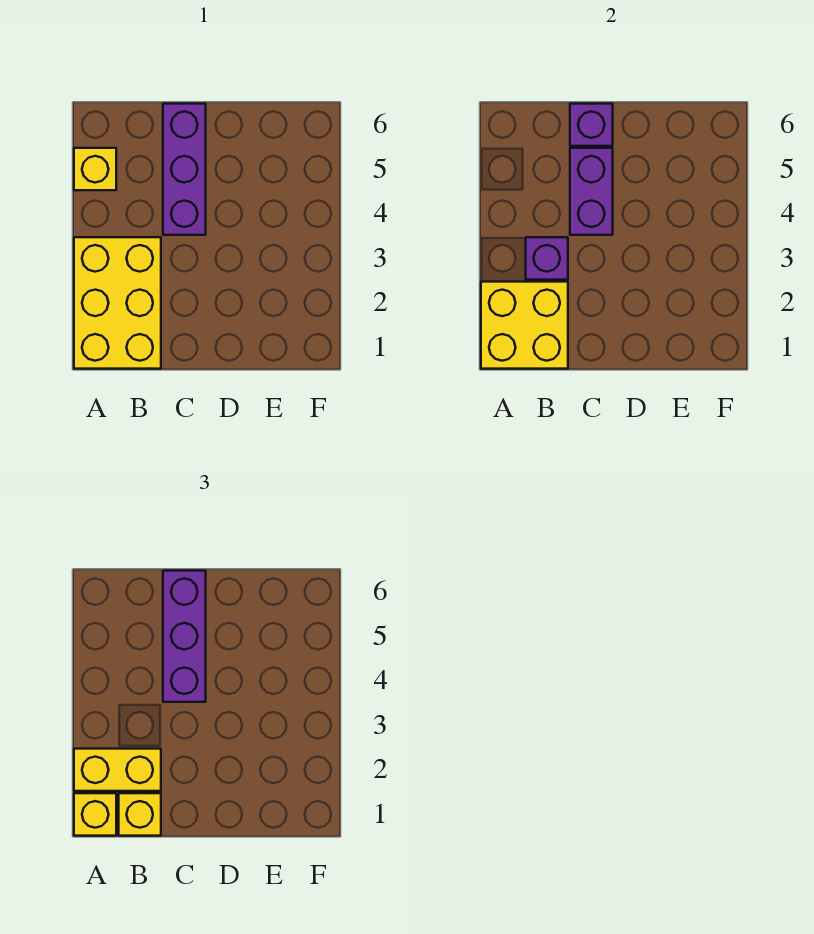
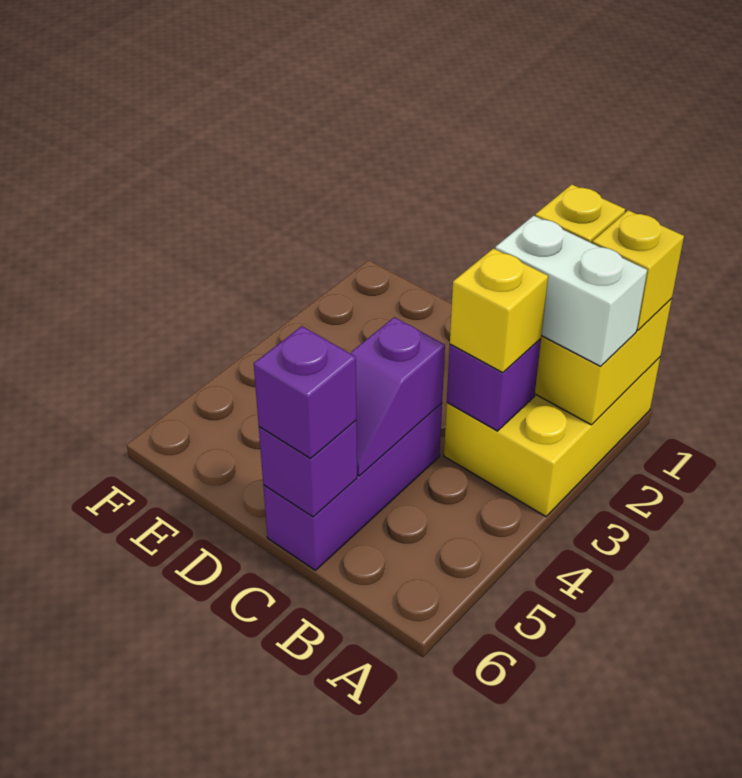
yellow brick A2:B2 level 3 -> white brick A2:B2 level 3
yellow brick A5 level 1 -> yellow brick B3 level 3
purple brick C4:C5 level 2 -> purple slope C4:C5 level 2 top 4
purple brick C4:C6 level 3 -> purple brick C6 level 3

